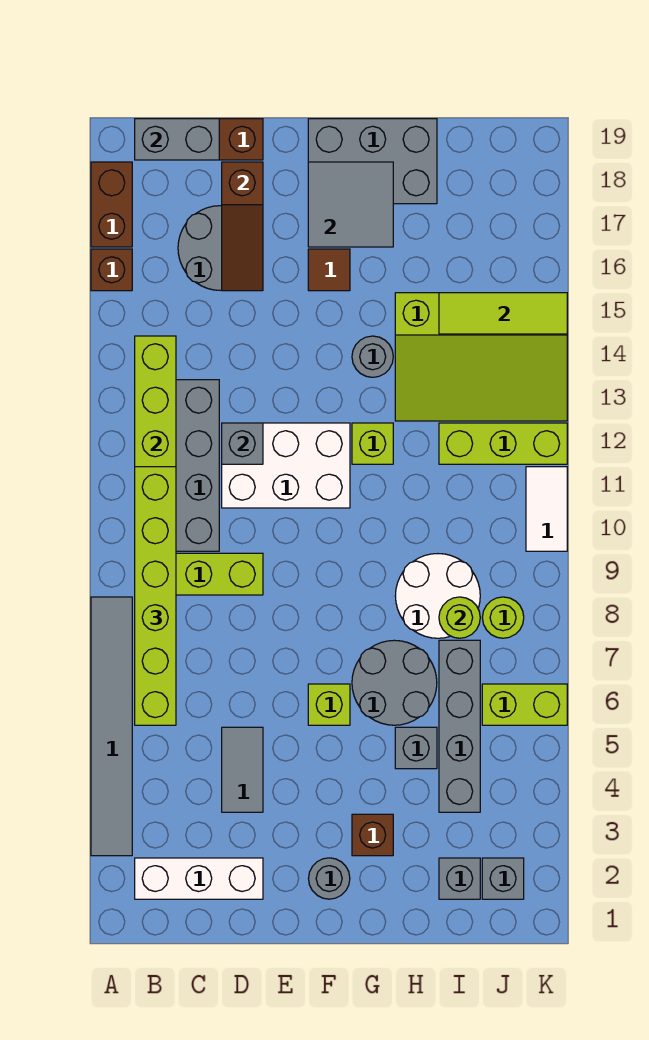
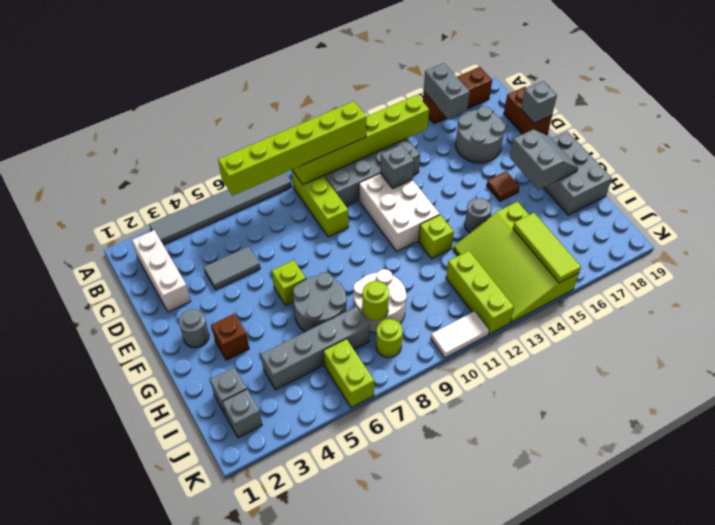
grey brick B19:C19 level 2 -> grey brick A16:B16 level 2
brown slope D16:D18 level 2 top 18 -> none
grey tile F17:G18 level 2 -> grey slope F17:G18 level 2 top 17
grey brick H5 level 1 -> grey brick D19 level 2

